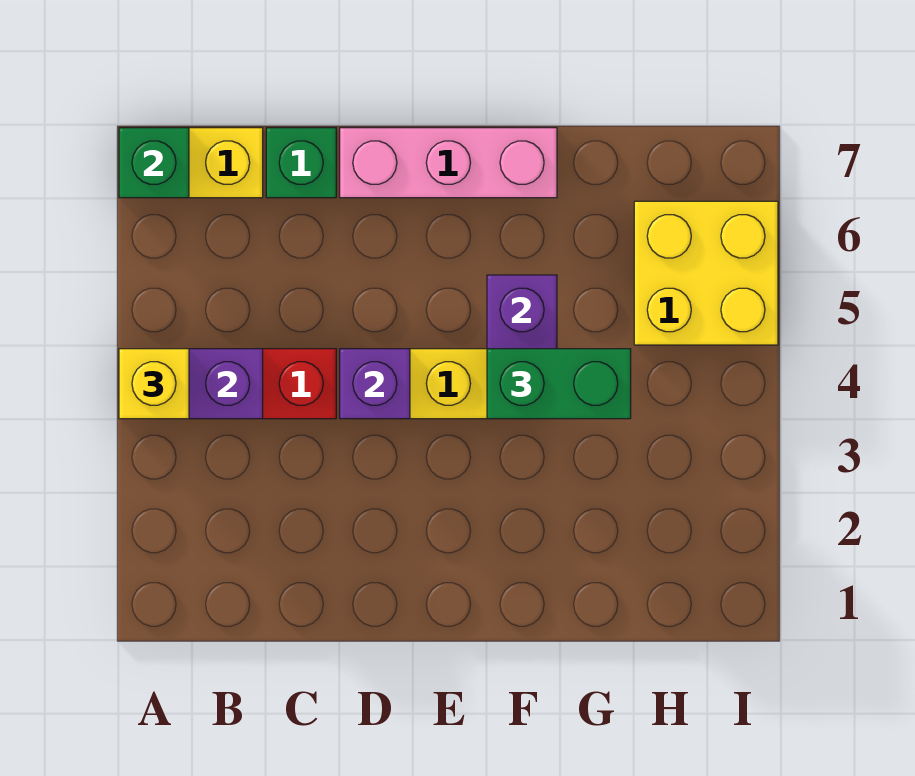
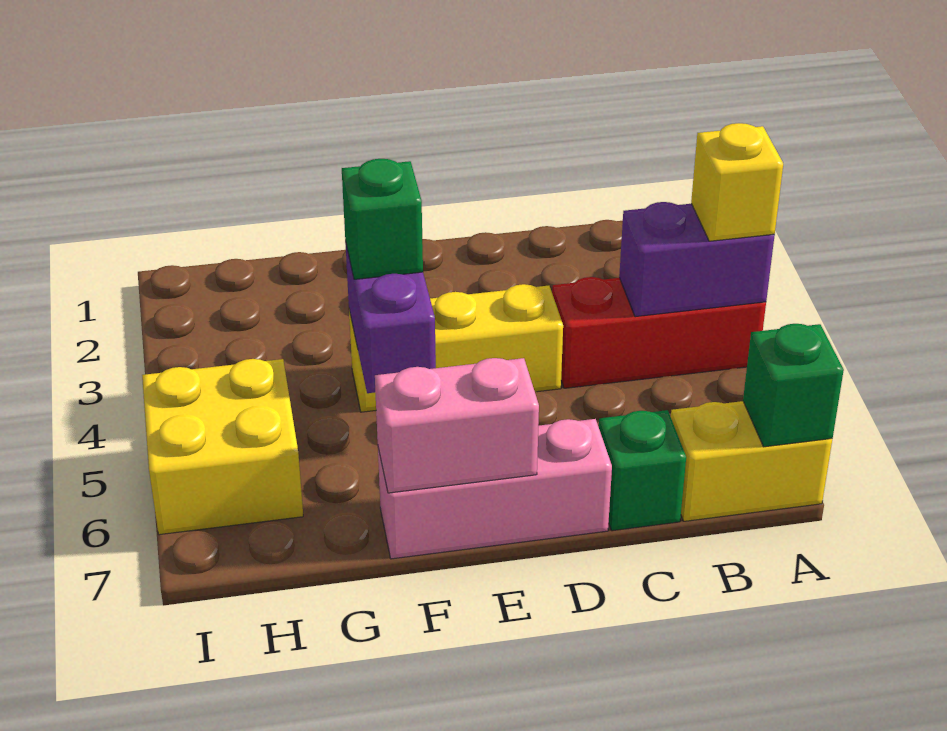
purple brick D4 level 2 -> none
none -> pink brick E7:F7 level 2
green brick F4:G4 level 3 -> green brick F4 level 3

